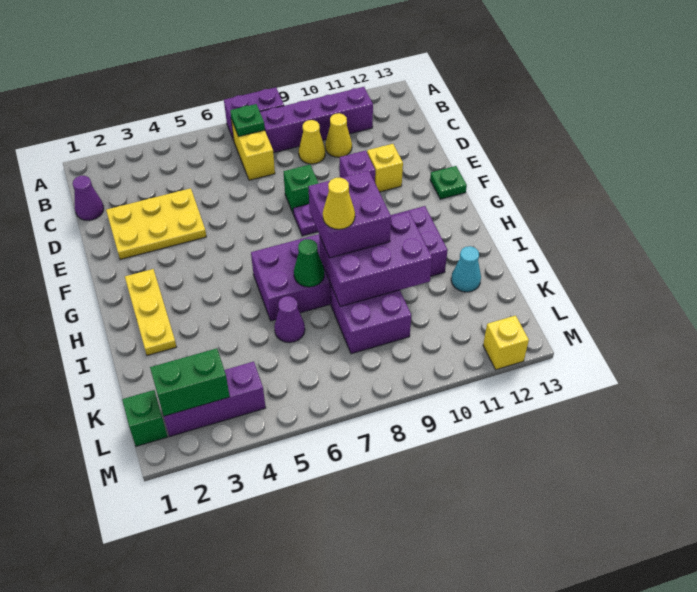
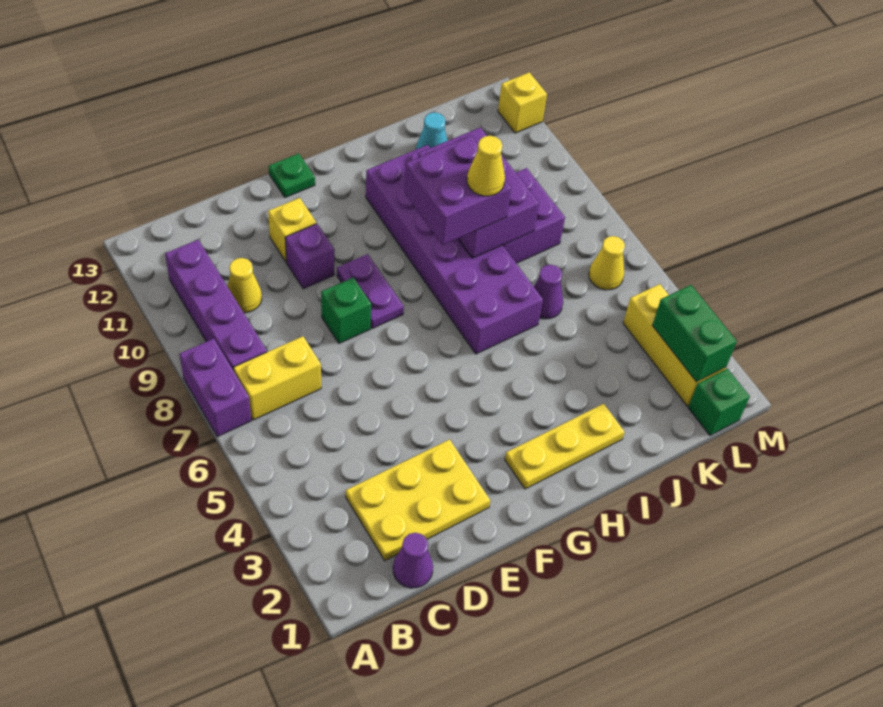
green plate B7 level 2 -> none
yellow cone C9 level 1 -> yellow cone L6 level 1
yellow plate D2:E4 level 1 -> yellow plate C2:E3 level 1
green cone I7 level 2 -> none
purple brick L2:L4 level 1 -> yellow brick L2:L4 level 1

